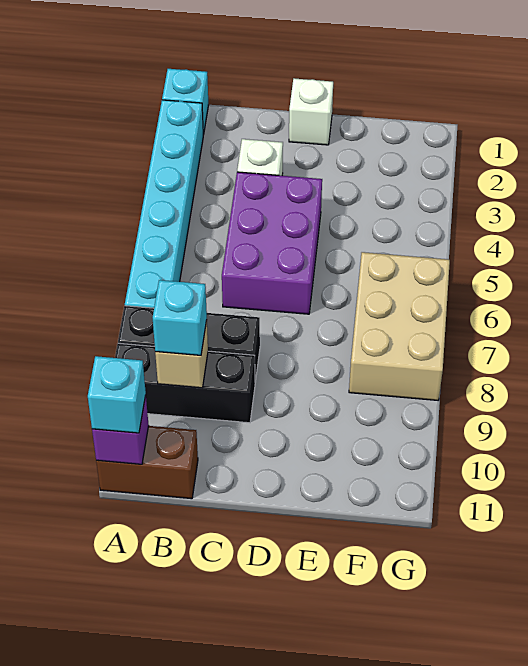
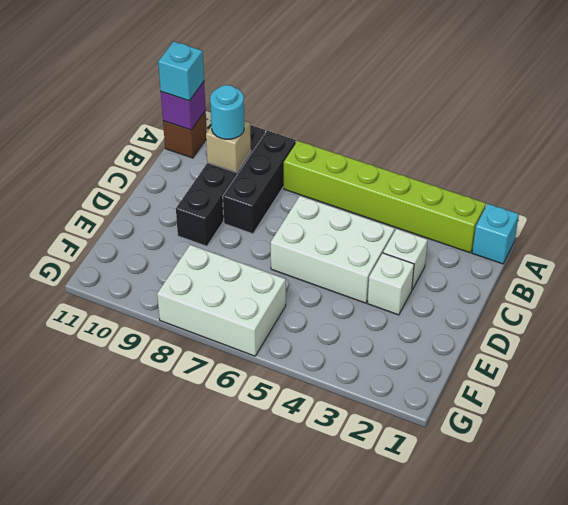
cyan brick A2:A7 level 1 -> lime brick A2:A7 level 1
black brick A9:C9 level 1 -> black brick A9:D9 level 1
brown brick A11:B11 level 1 -> brown brick A11 level 1
cyan brick B9 level 3 -> cyan round brick B9 level 3
purple brick C4:D6 level 1 -> white brick C4:D6 level 1
white brick D1 level 1 -> white brick D3 level 1
tan brick F6:G8 level 1 -> white brick F6:G8 level 1

